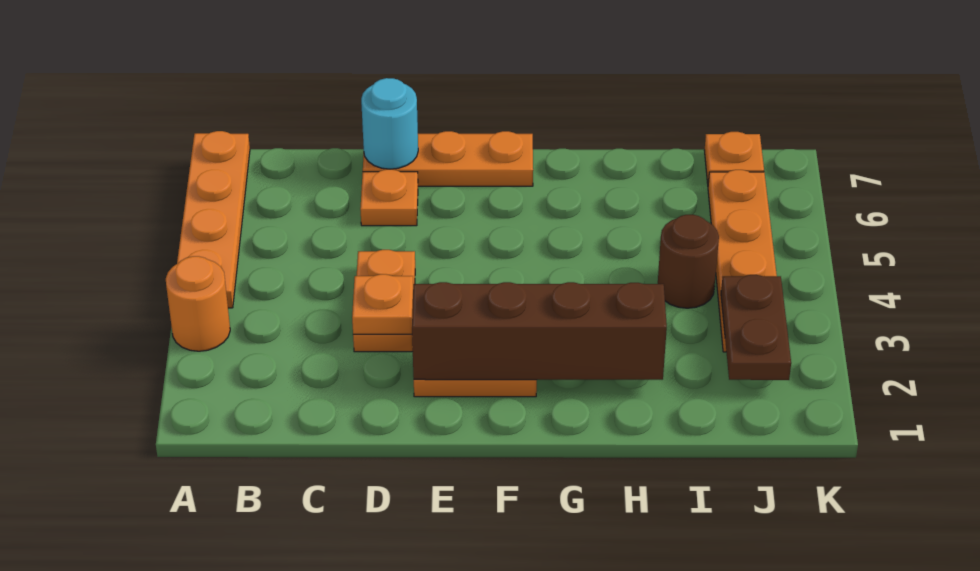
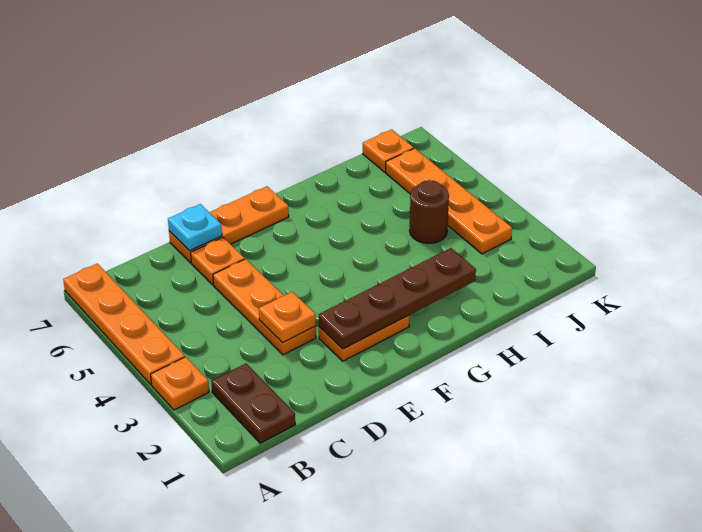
orange round brick A3 level 1 -> orange plate A3 level 1
orange plate D3:D4 level 1 -> orange plate D3:D5 level 1
cyan round brick D7 level 2 -> cyan plate D7 level 2
brown brick E2:H2 level 2 -> brown plate E2:H2 level 2
brown plate J2:J3 level 2 -> brown plate B1:B2 level 1

